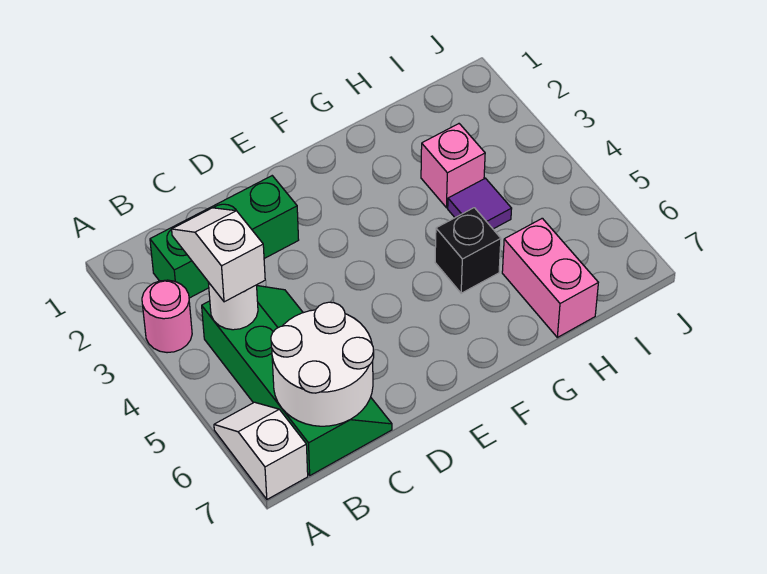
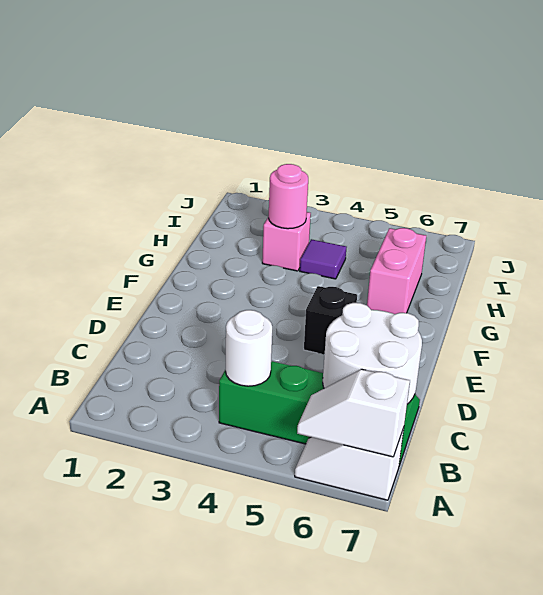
pink round brick A3 level 1 -> pink round brick H3 level 2
green brick B2:D2 level 1 -> none
white slope B3:B4 level 3 top 4 -> white slope A6:A7 level 2 top 7
black brick G5 level 1 -> black brick E5 level 1
pink brick H6:H7 level 1 -> pink brick G6:H6 level 1

